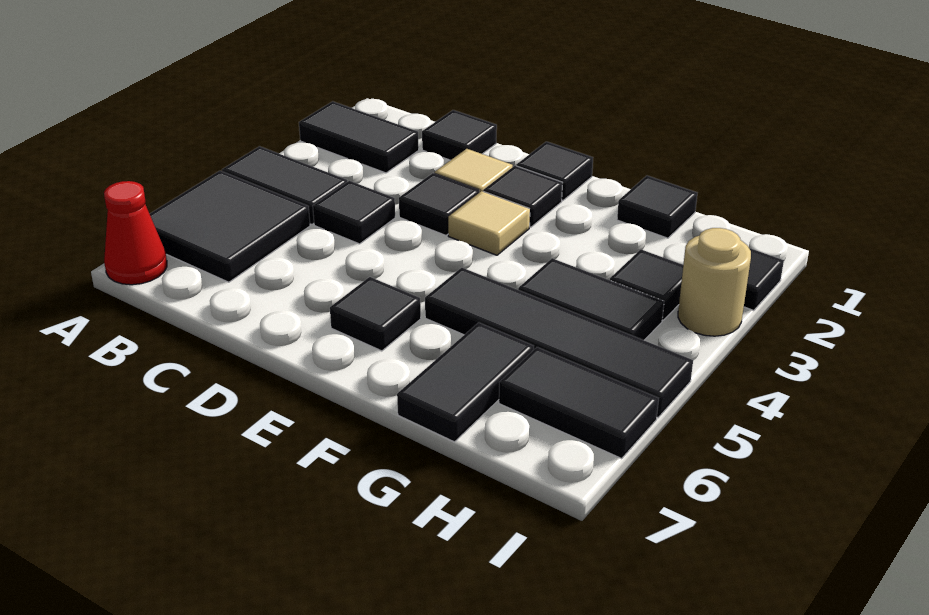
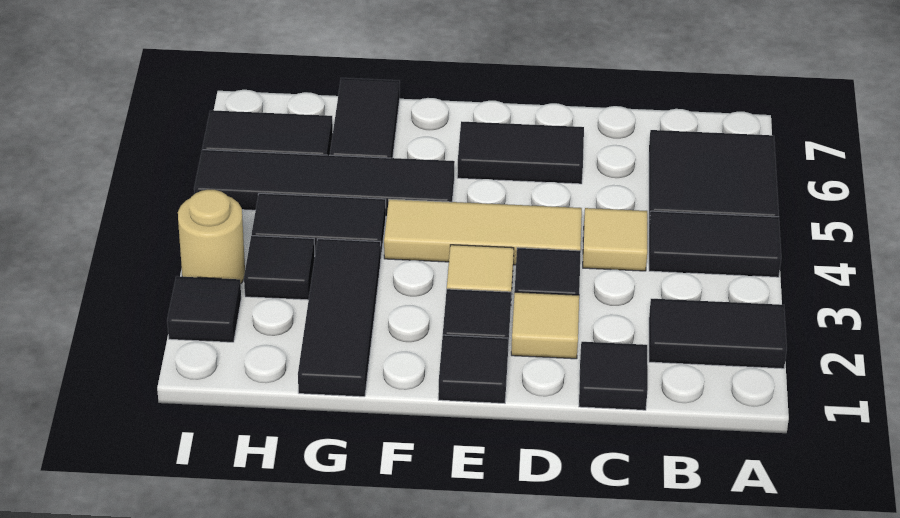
red cone A7 level 1 -> none
black tile C4 level 1 -> tan tile C4 level 1
none -> tan tile D4:F4 level 1
black tile E6 level 1 -> black tile D6:E6 level 1
black tile G1 level 1 -> black tile G1:G3 level 1

